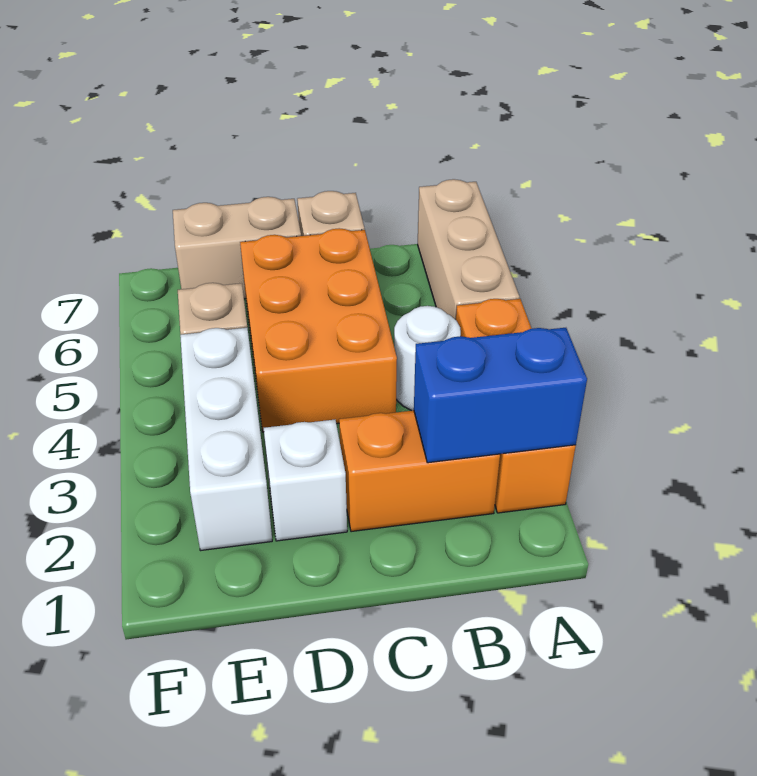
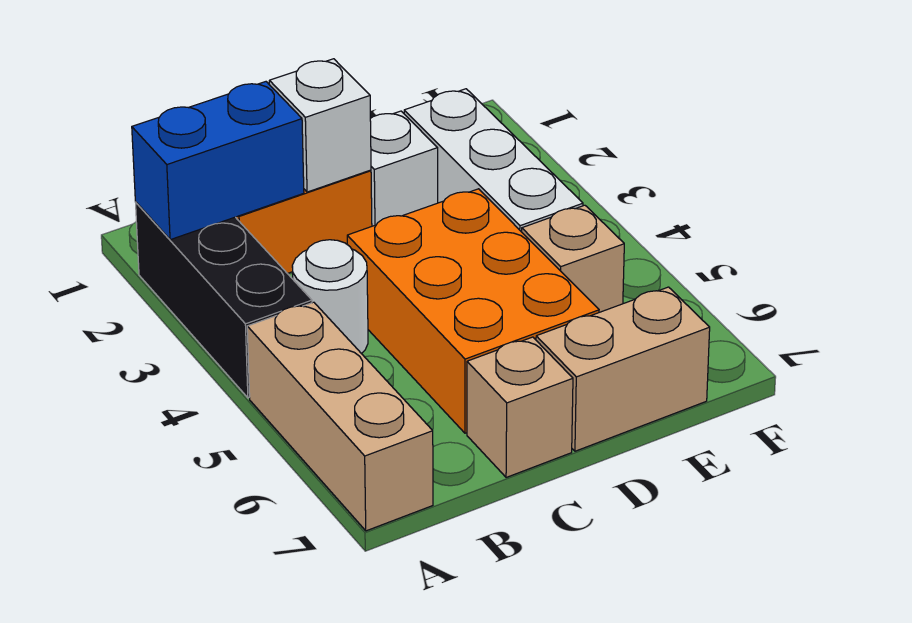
orange brick A2:A4 level 1 -> black brick A2:A4 level 1
none -> white brick C2 level 2

